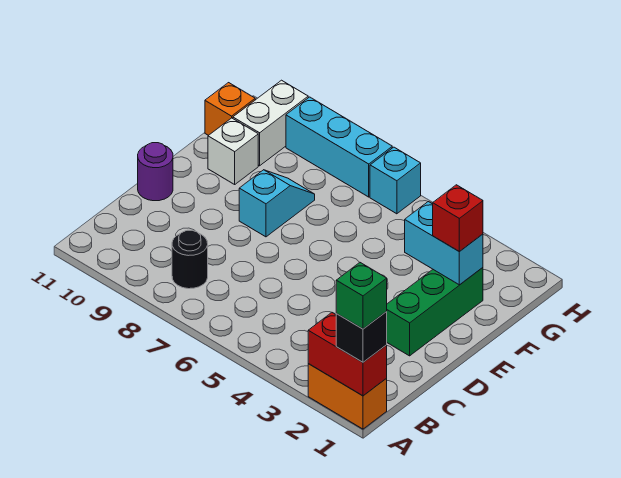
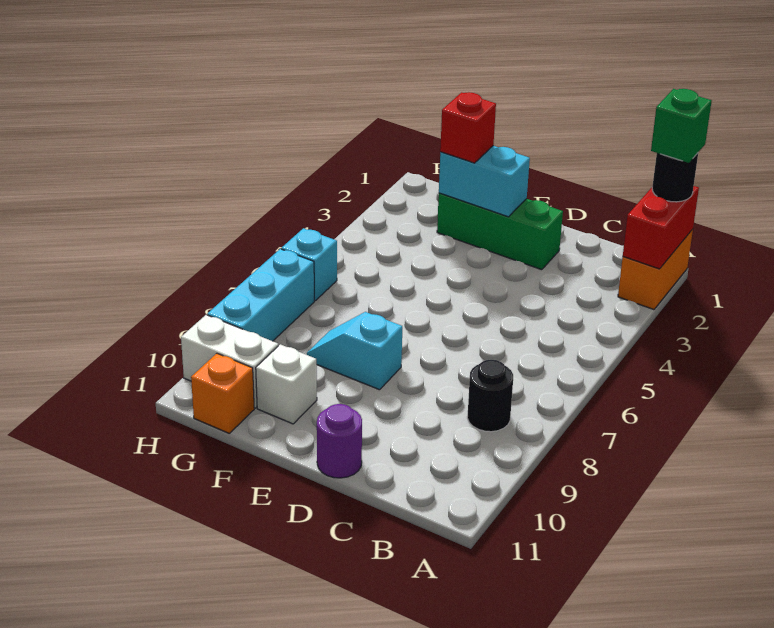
black brick A1 level 3 -> black round brick A1 level 3
cyan brick F2:F3 level 2 -> cyan brick E2:F2 level 2

